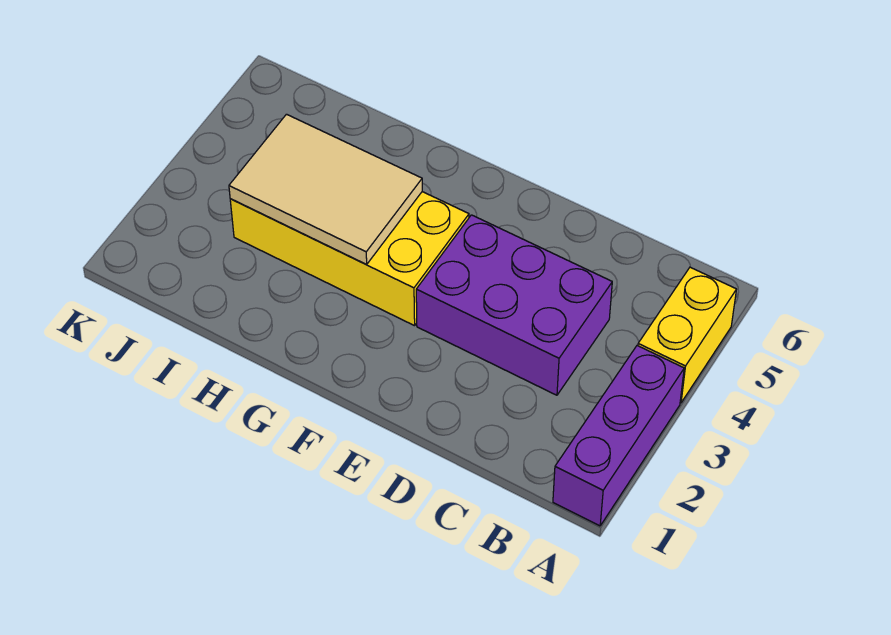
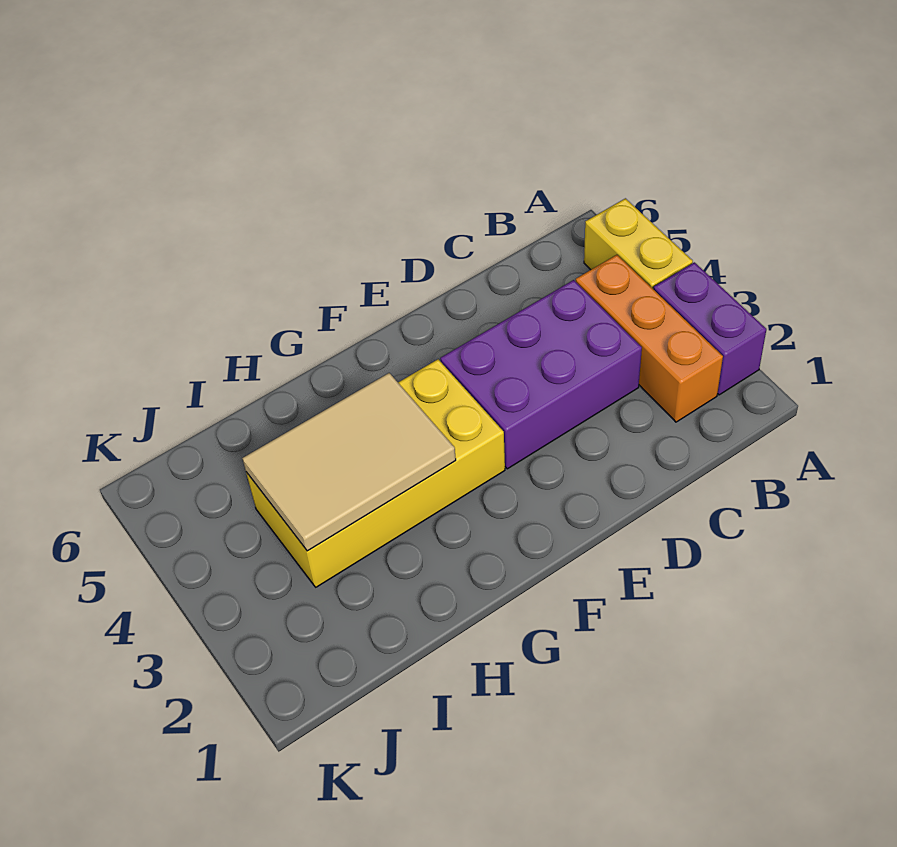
purple brick A1:A3 level 1 -> purple brick A2:A3 level 1
none -> orange brick B2:B4 level 1

